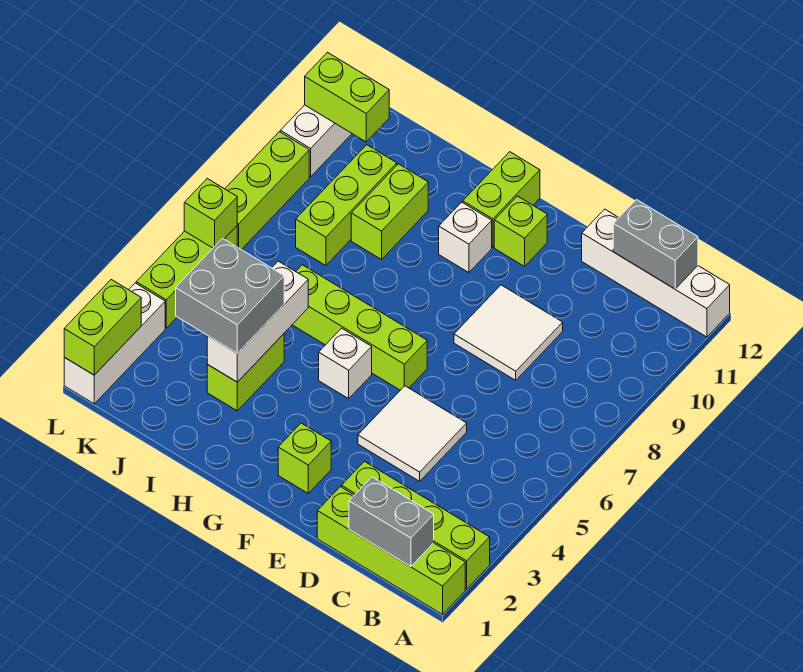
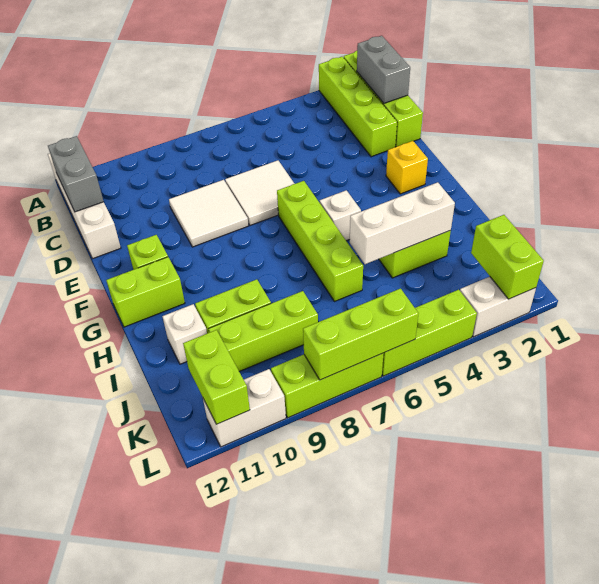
white tile D4:E5 level 1 -> white tile D6:E7 level 1
lime brick F2 level 1 -> yellow brick F2 level 1
white brick G10 level 1 -> white brick I11 level 1
grey brick I3:J4 level 3 -> none
white brick L1:L3 level 1 -> white brick L2:L3 level 1
lime brick L1:L2 level 2 -> lime brick K2:L2 level 2
lime brick L6 level 2 -> lime brick L6:L8 level 2

